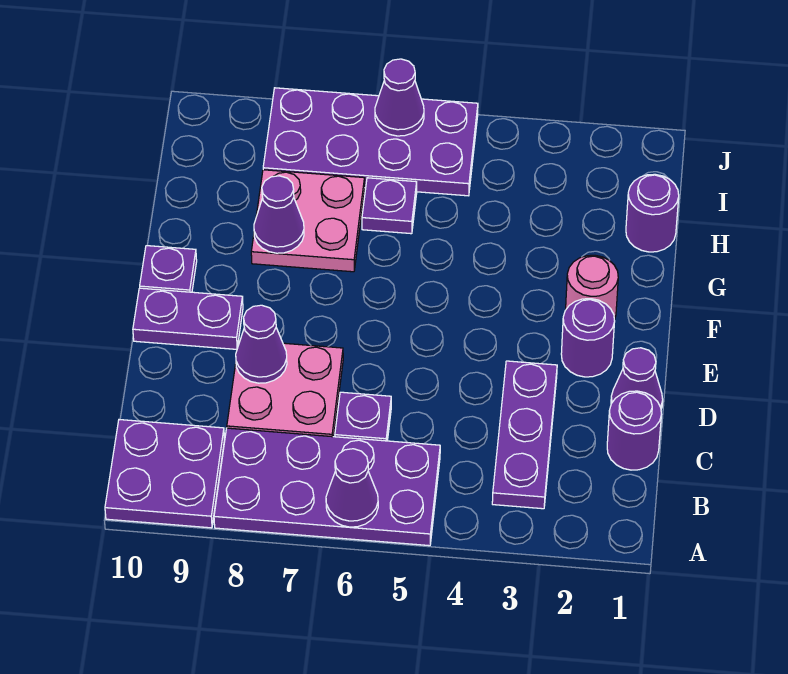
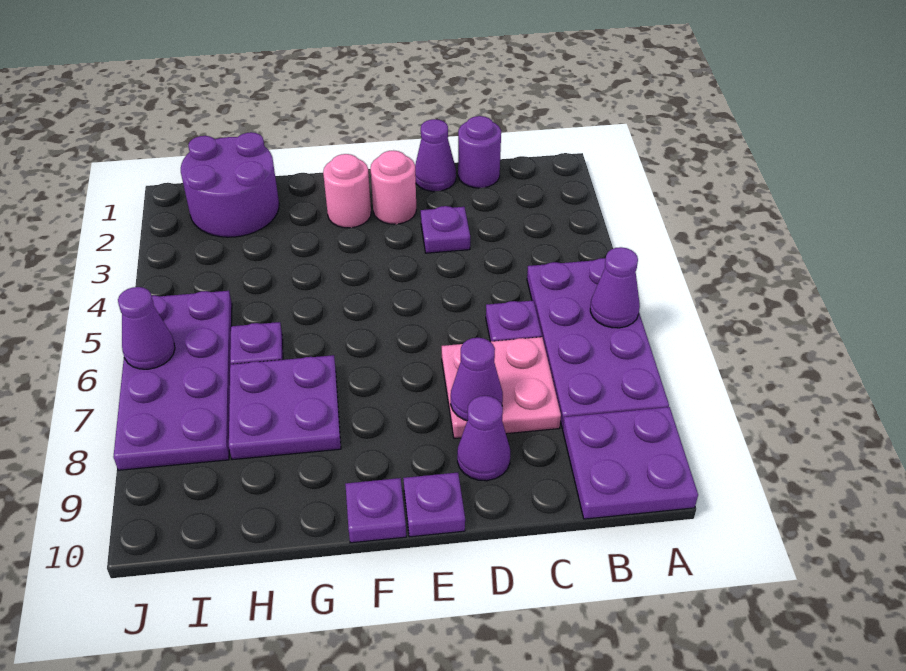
purple plate B3:D3 level 1 -> purple plate D3 level 1
purple round brick E2 level 1 -> pink round brick E2 level 1
purple plate E9:E10 level 1 -> purple plate E10 level 1
pink plate G7:H8 level 1 -> purple plate G7:H8 level 1
purple cone G8 level 2 -> purple cone D9 level 1
purple round brick H1 level 1 -> purple round brick H1:I2 level 1

